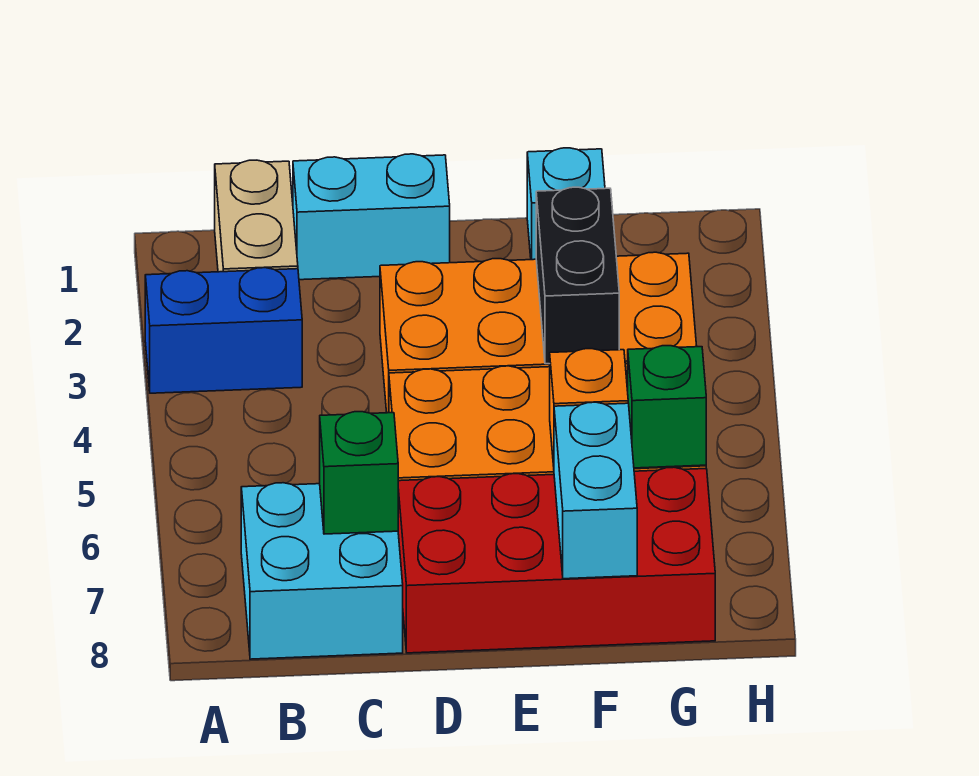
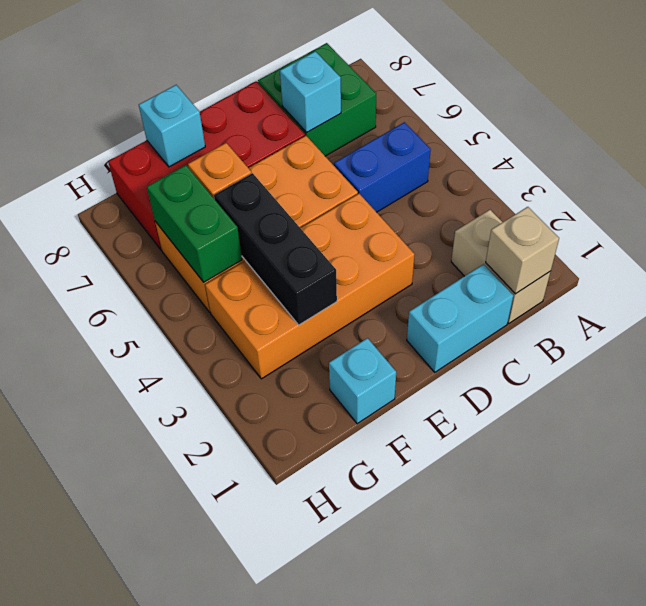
blue brick A3:B3 level 1 -> blue brick B5:C5 level 1
none -> tan brick B1 level 2
cyan brick B7:C8 level 1 -> green brick B7:C8 level 1
green brick C7 level 2 -> cyan brick C7 level 2
black brick F3:F4 level 2 -> black brick F3:F5 level 2
cyan brick F7:F8 level 2 -> cyan brick F8 level 2
green brick G6 level 2 -> green brick G5:G6 level 2

